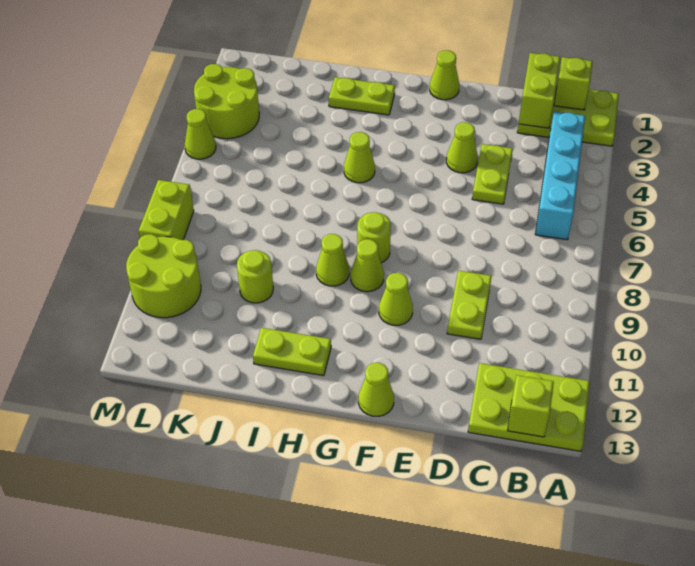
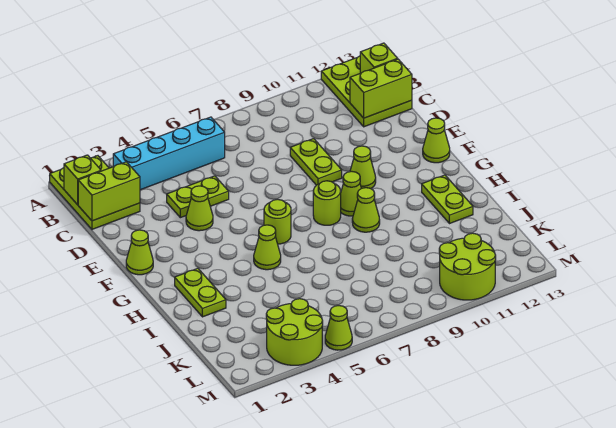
lime plate D9:D10 level 1 -> lime plate D9:E9 level 1
lime round brick J10 level 1 -> lime round brick G6 level 1
lime brick M8:M9 level 1 -> lime brick C12:C13 level 2

